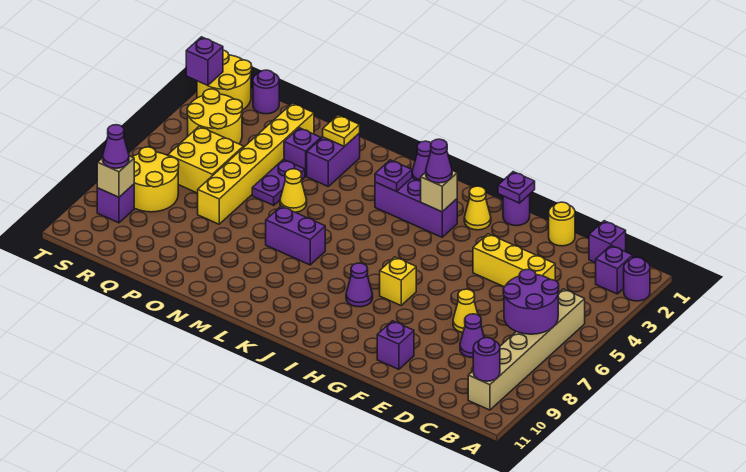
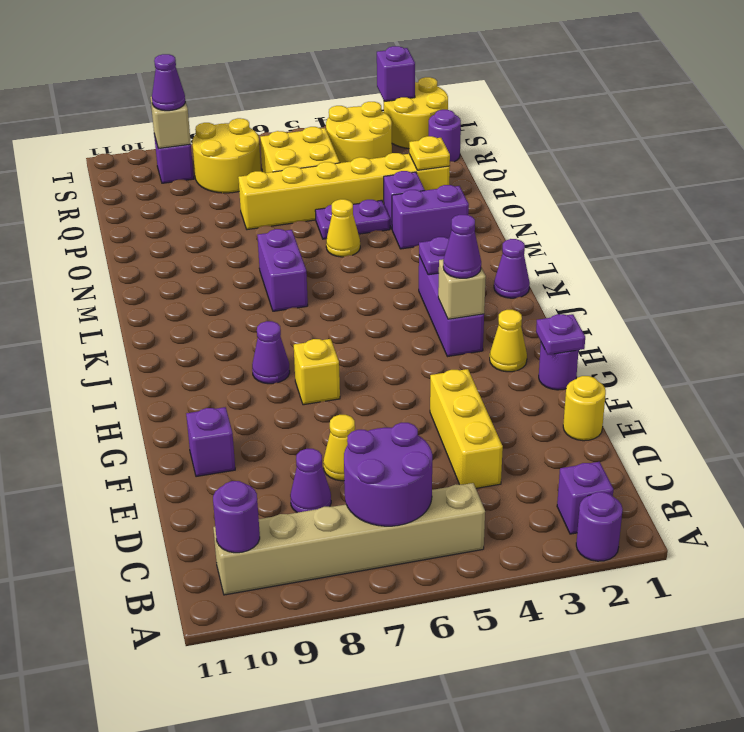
purple brick C1 level 1 -> none
yellow plate N2 level 2 -> yellow plate P2 level 2

